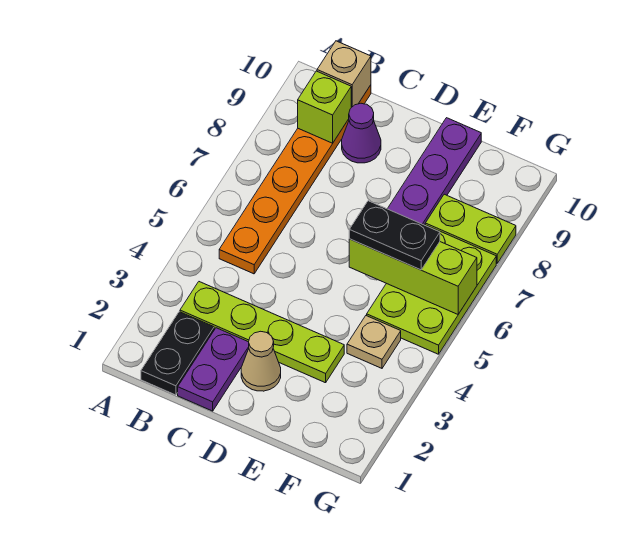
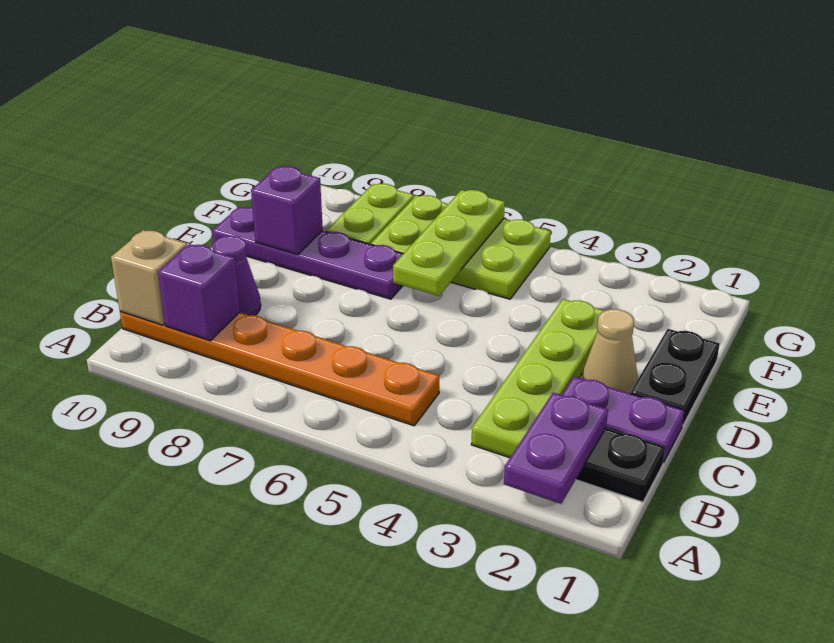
none -> purple plate A2:B2 level 2
lime brick B9 level 2 -> purple brick B9 level 2
lime brick E6:G6 level 2 -> lime plate E6:G6 level 2
black plate E6:F6 level 3 -> black plate D1:E1 level 1
none -> purple brick E9 level 2
tan plate F4 level 1 -> none

